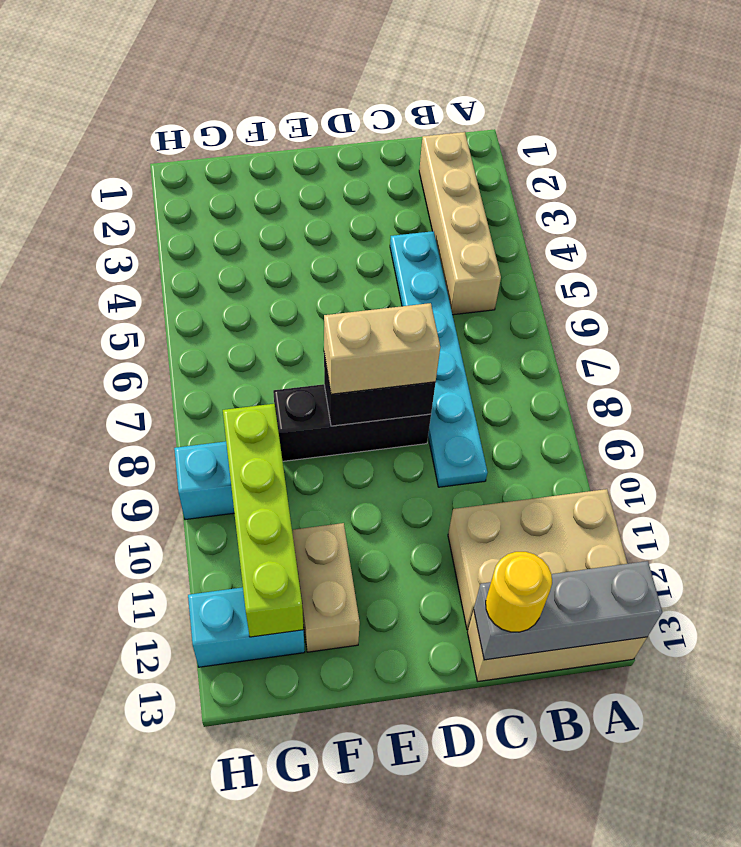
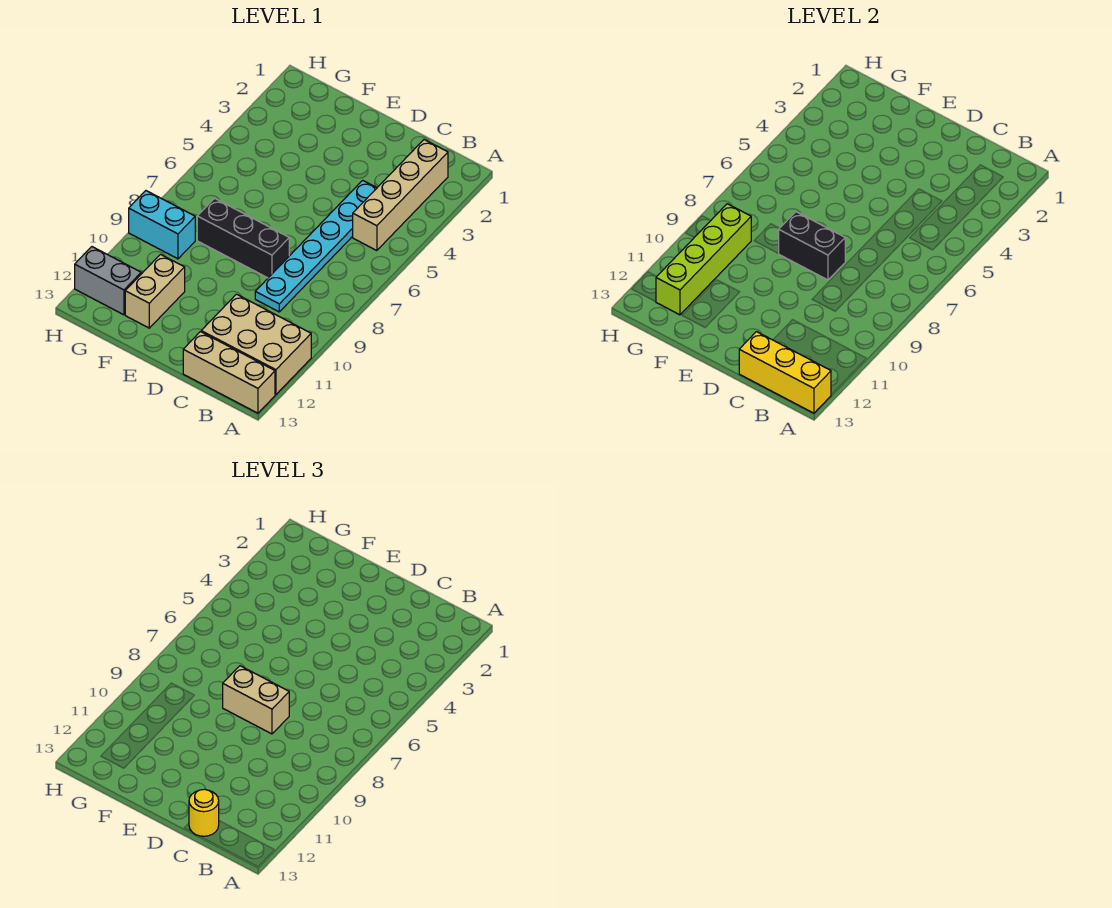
grey brick A13:C13 level 2 -> yellow brick A13:C13 level 2
cyan brick G12:H12 level 1 -> grey brick G12:H12 level 1

